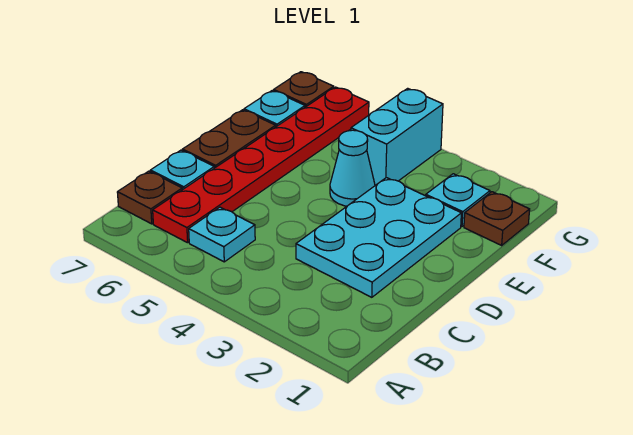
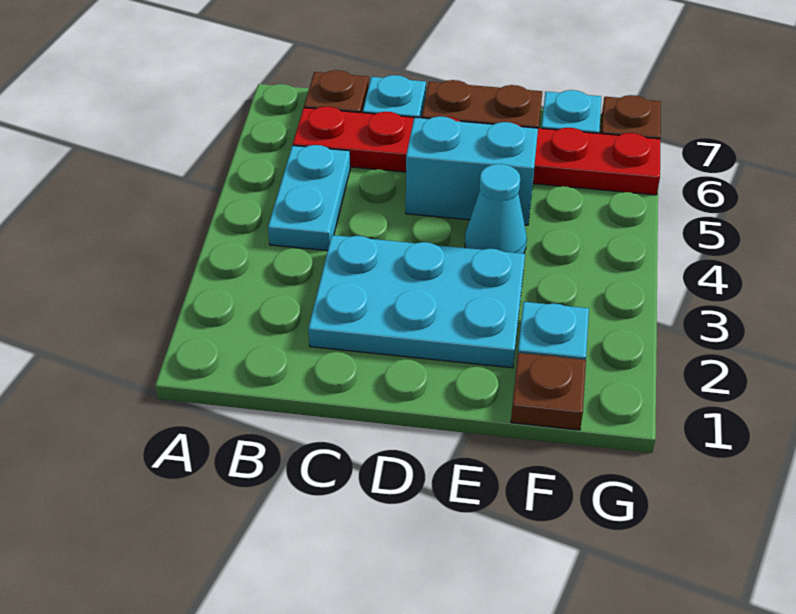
cyan plate B5 level 1 -> cyan plate B4:B5 level 1
cyan brick F4:G4 level 1 -> cyan brick D5:E5 level 1

